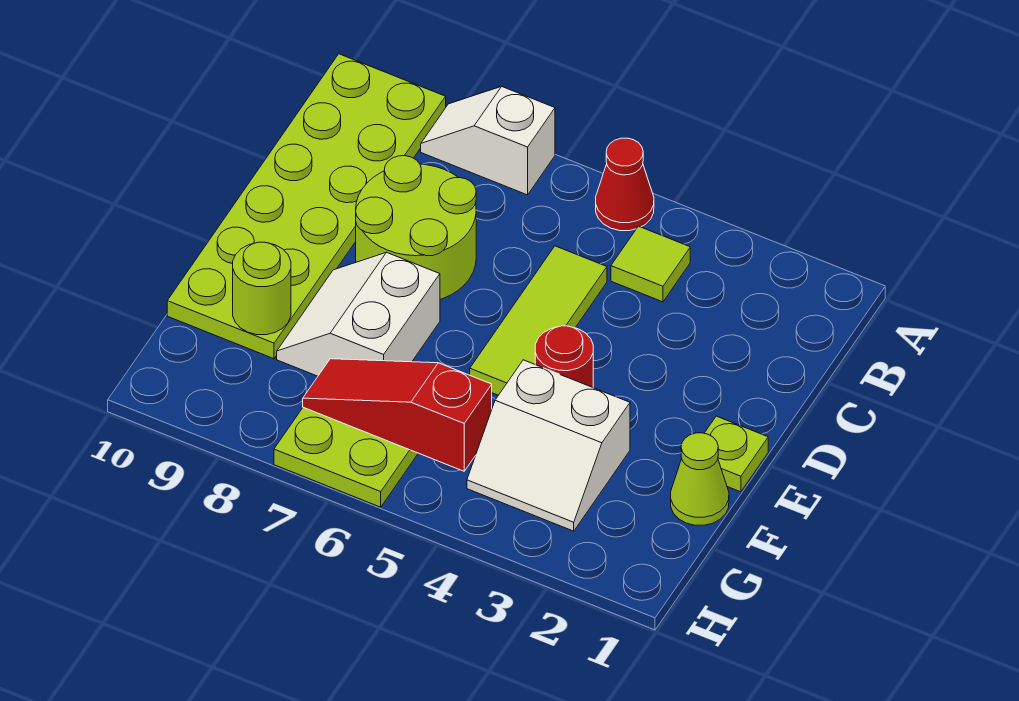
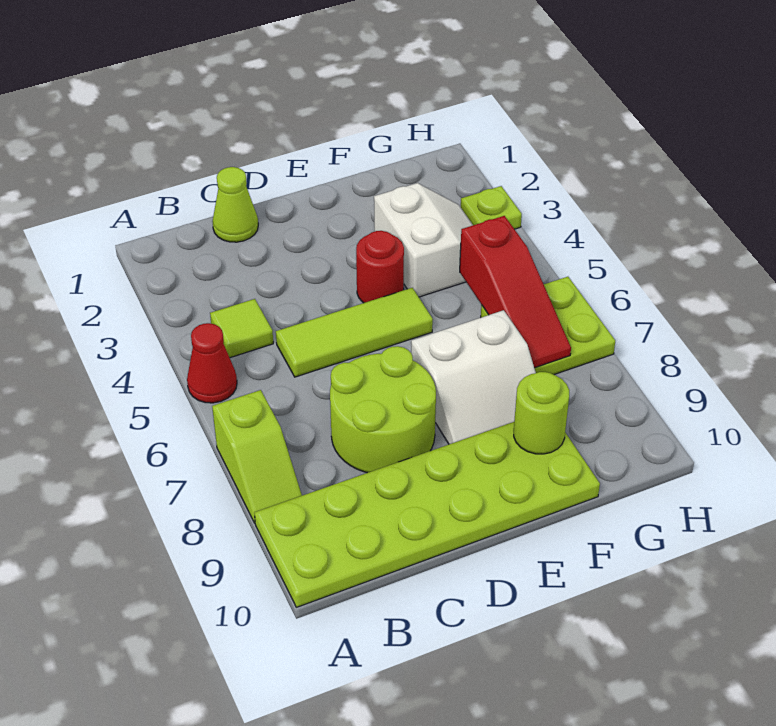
white slope A7:A8 level 1 top 7 -> lime slope A7:A8 level 1 top 7
lime plate E1 level 1 -> lime plate H3 level 1
lime cone F1 level 1 -> lime cone C1 level 1

